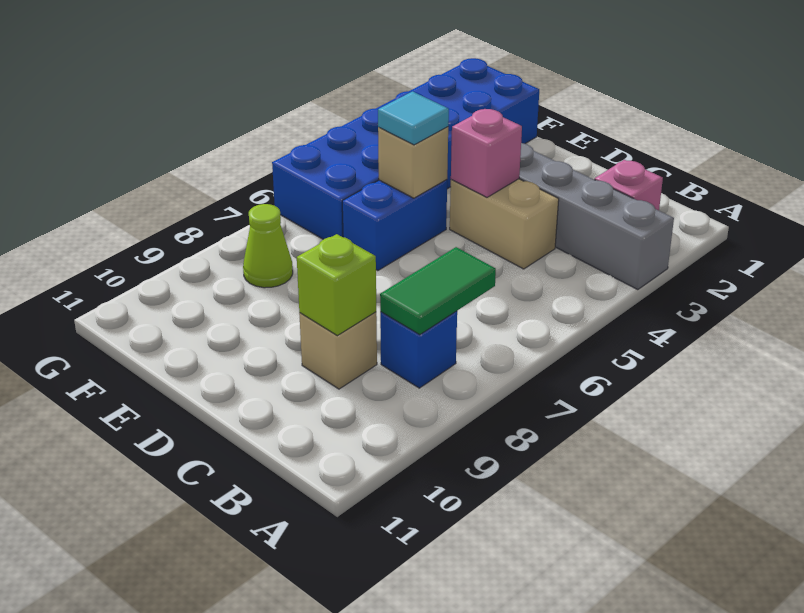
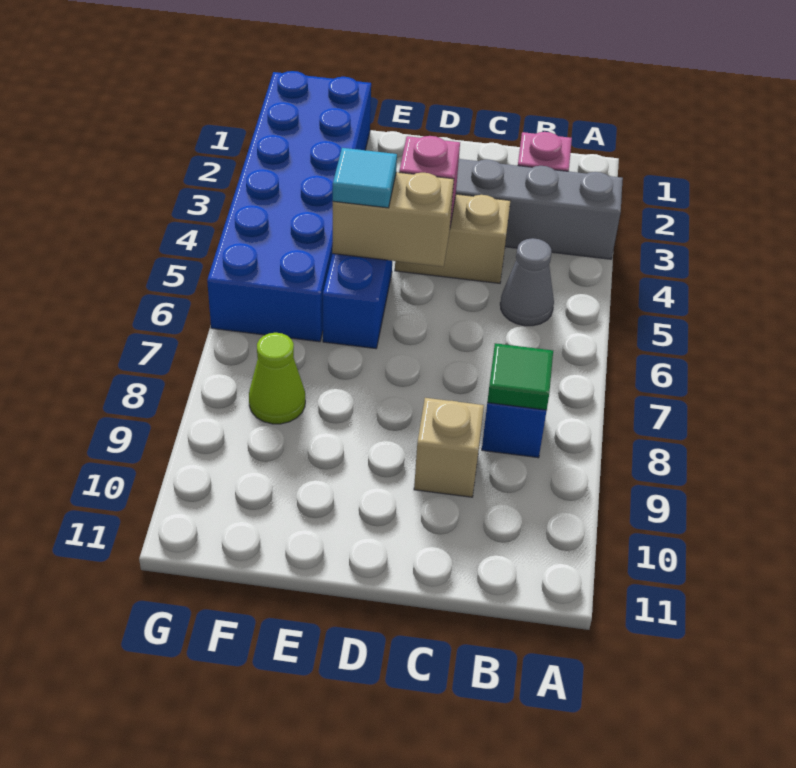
none -> grey cone B5 level 1
green tile B7:B8 level 2 -> green tile B8 level 2
lime brick C9 level 2 -> none
tan brick E5 level 2 -> tan brick D5:E5 level 2

